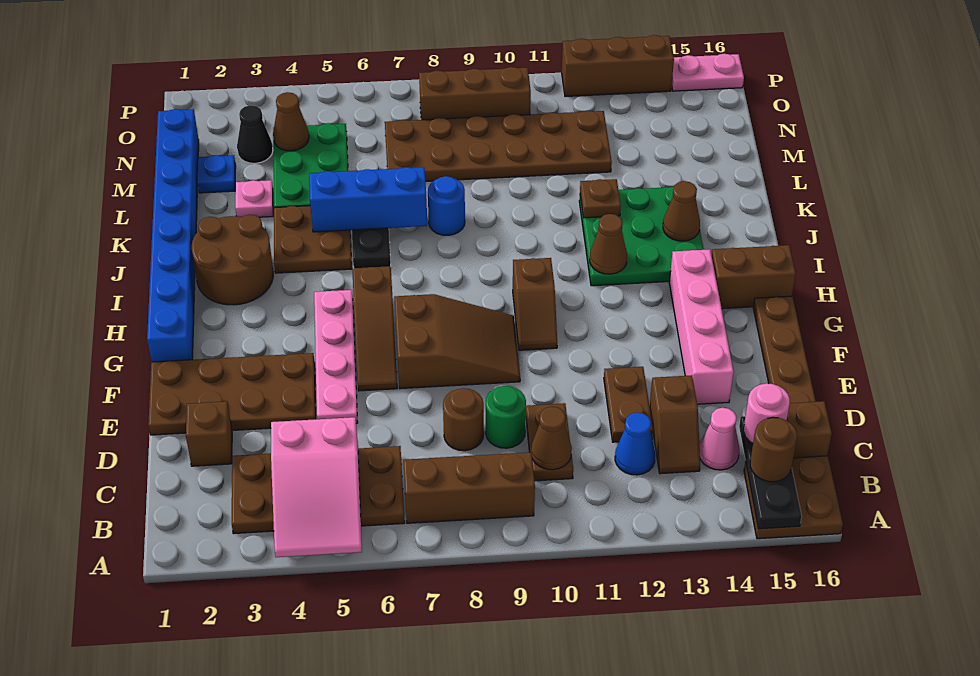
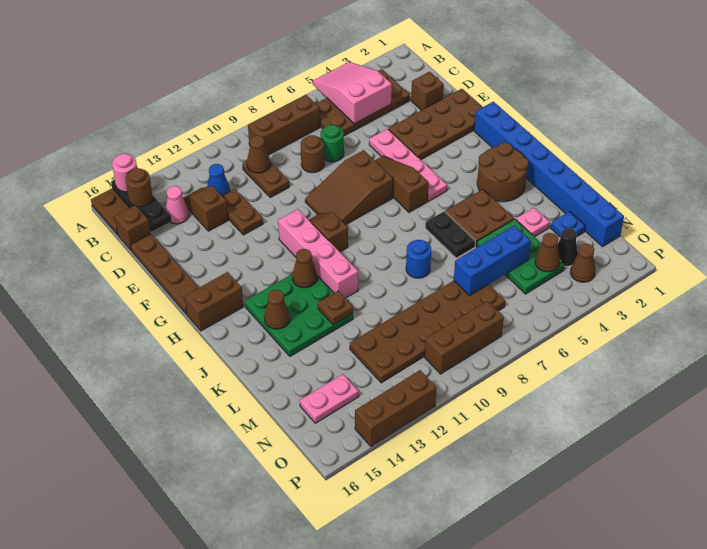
pink round brick C15 level 3 -> pink round brick A15 level 3
green round brick D9 level 1 -> green round brick D7 level 1
pink brick E14:H14 level 1 -> pink brick G11:J11 level 1
blue brick K5:K7 level 2 -> blue brick M5:M7 level 2
none -> brown cone O3 level 1
pink plate P15:P16 level 1 -> pink plate N14:N15 level 1

